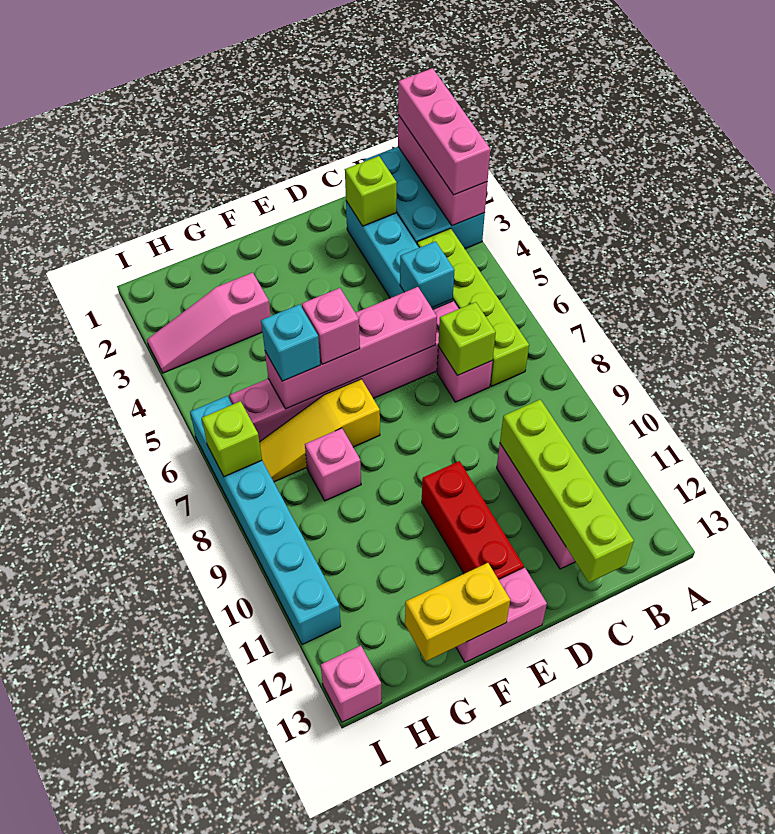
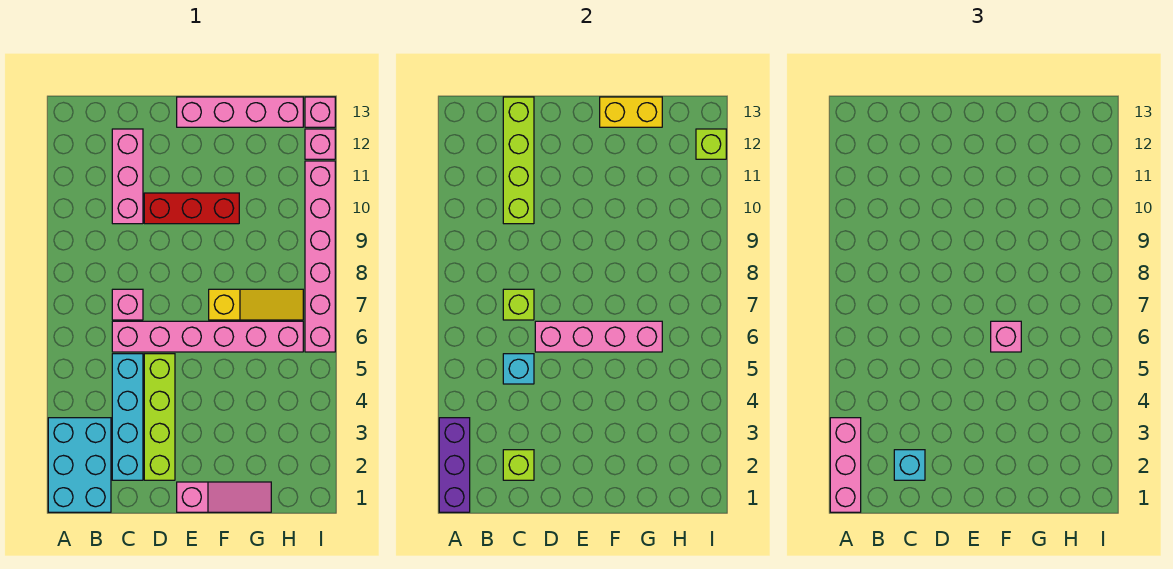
pink brick A1:A3 level 2 -> purple brick A1:A3 level 2
lime brick B4:B7 level 1 -> lime brick D2:D5 level 1
red brick E10:E12 level 1 -> red brick D10:F10 level 1
pink brick E13:F13 level 1 -> pink brick E13:H13 level 1
pink slope G3:I3 level 1 top G -> pink slope E1:G1 level 1 top E
cyan brick G6 level 3 -> cyan brick C2 level 3
pink brick G8 level 1 -> pink brick I12 level 1
cyan brick I6:I11 level 1 -> pink brick I6:I11 level 1
lime brick I7 level 2 -> lime brick I12 level 2

